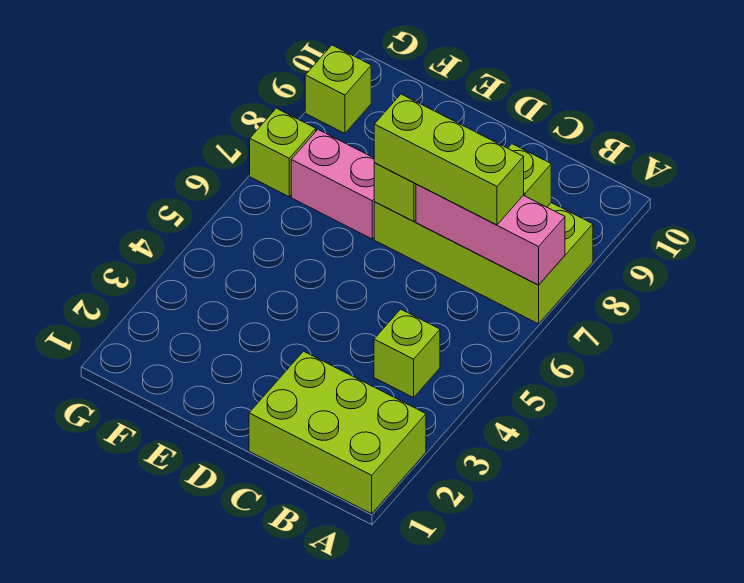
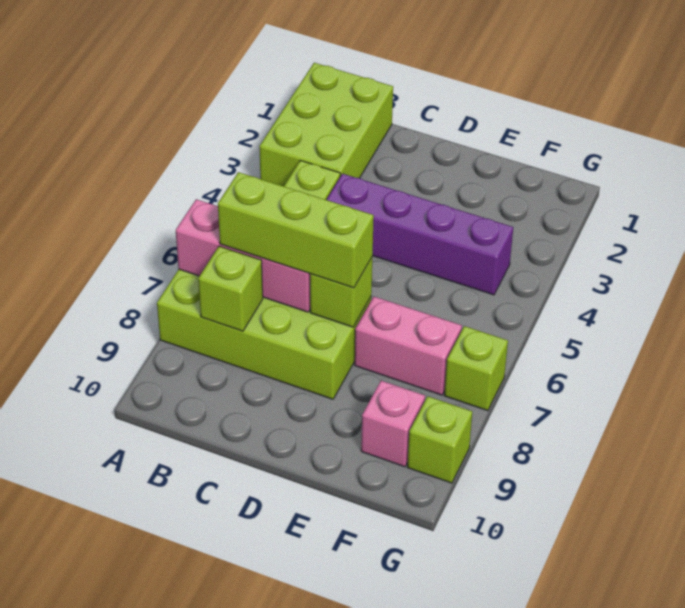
lime brick A1:C2 level 1 -> lime brick A1:B3 level 1
none -> purple brick C4:F4 level 1
none -> pink brick F9 level 1

